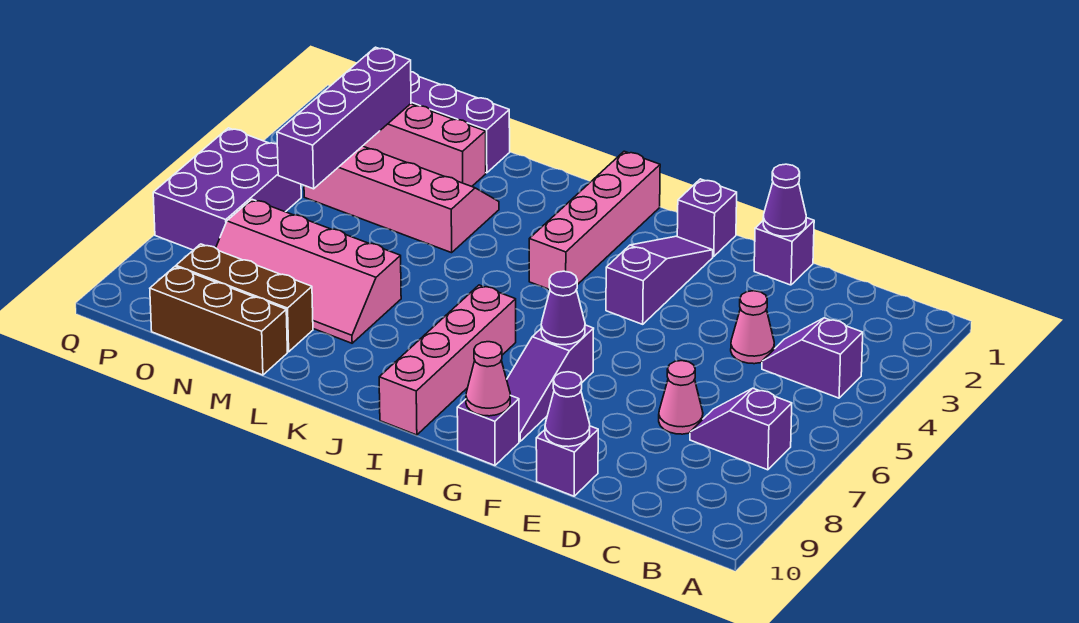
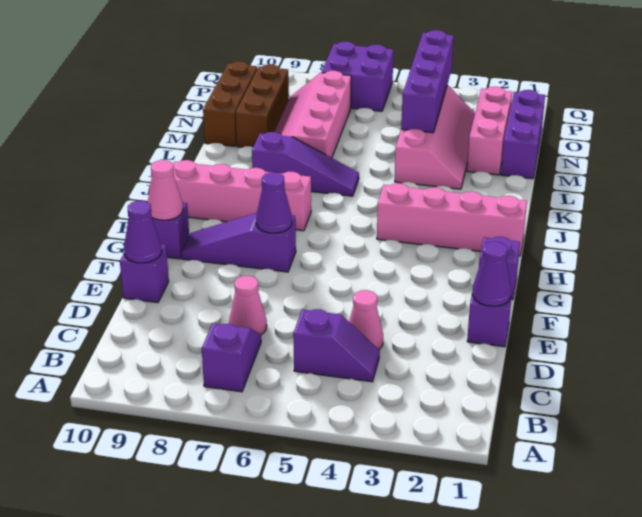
purple slope B4:C4 level 1 top B -> purple slope C4:C5 level 1 top 5
purple slope G2:G4 level 1 top 4 -> purple slope K6:K8 level 1 top 8
purple brick O2:O5 level 2 -> purple brick M4:P4 level 2
purple brick P5:Q7 level 1 -> purple brick P6:Q7 level 1

